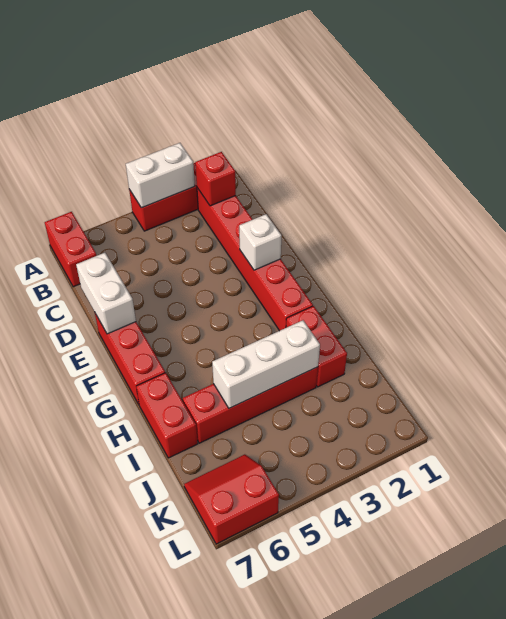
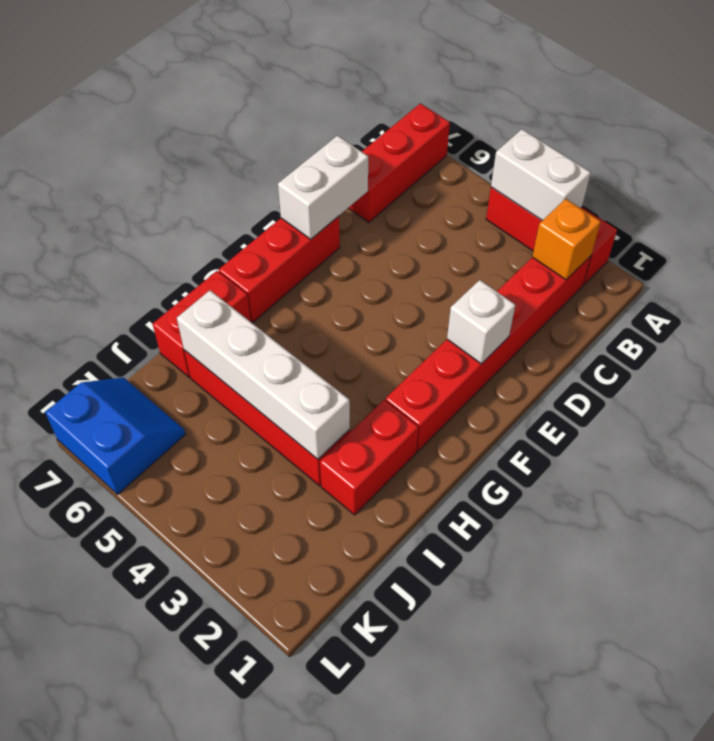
red brick A7:B7 level 1 -> red brick A7:C7 level 1
red brick B2 level 2 -> orange brick B2 level 2
white brick I3:I5 level 2 -> white brick I3:I6 level 2
red slope K6:L7 level 1 top L -> blue slope K6:L7 level 1 top L

